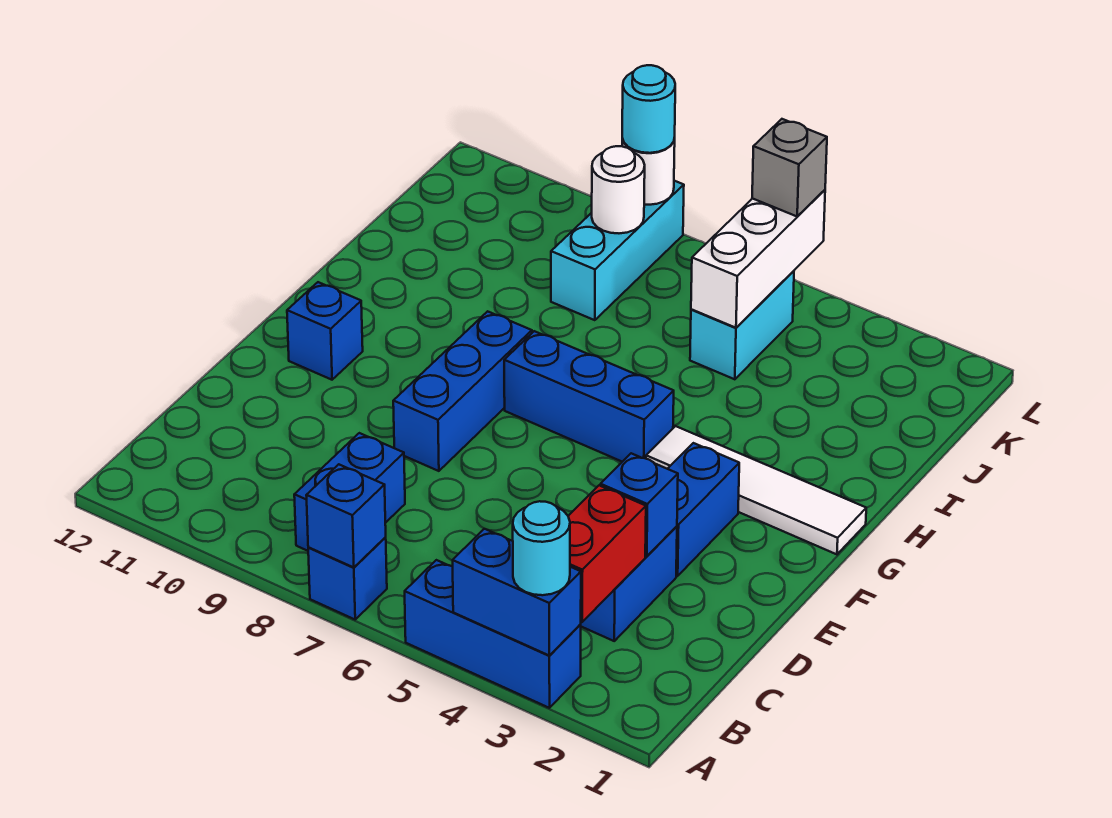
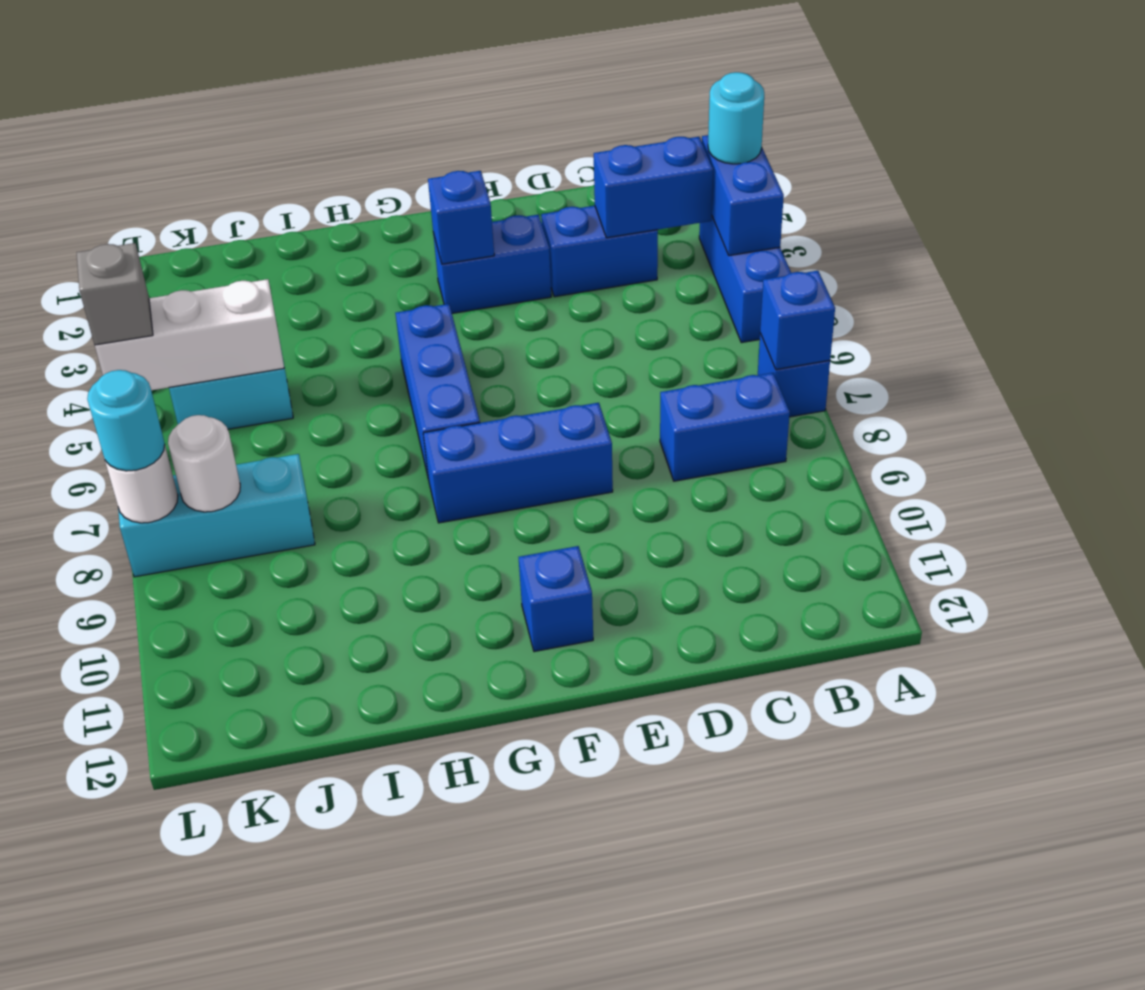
red brick B3:C3 level 2 -> blue brick B3:C3 level 2
blue brick D3 level 2 -> blue brick F3 level 2
white tile G1:G4 level 1 -> none

